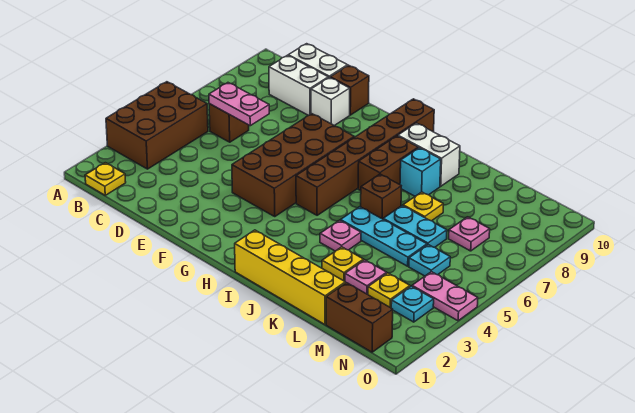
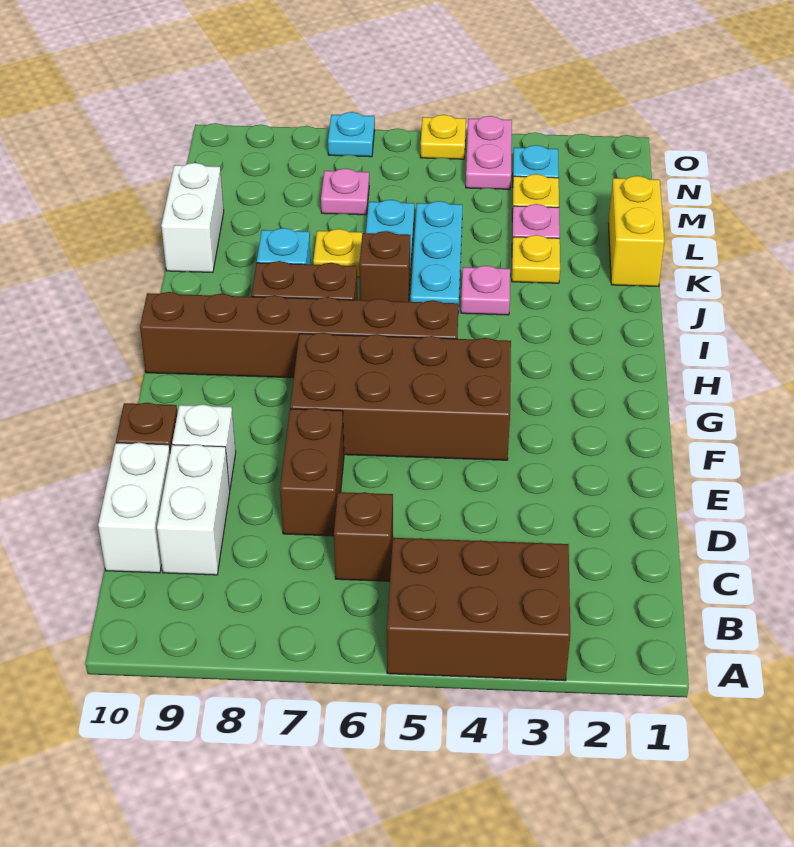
yellow plate B1 level 1 -> yellow plate O5 level 1
pink plate C6:D6 level 2 -> none
yellow brick I1:L1 level 1 -> yellow brick K1:L1 level 1
white brick I9:J9 level 1 -> white brick K10:L10 level 1
brown brick M1:N1 level 1 -> brown brick D7:E7 level 1
cyan plate M5 level 1 -> cyan plate O7 level 1

